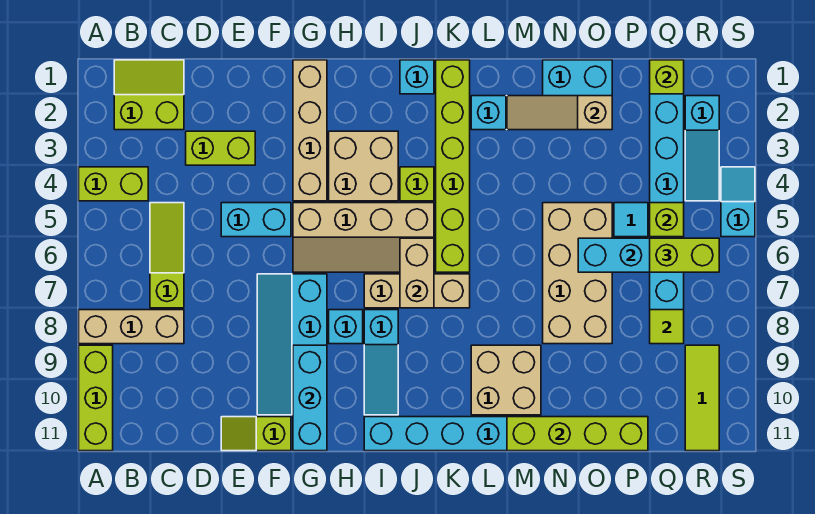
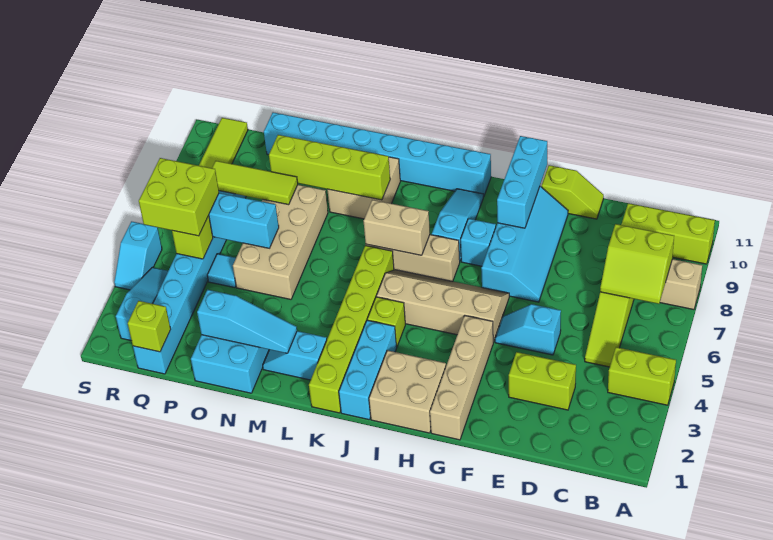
lime brick A9:A11 level 1 -> lime brick A10:C10 level 1
lime slope B1:C2 level 1 top 2 -> lime slope B7:C8 level 2 top 8
cyan brick E5:F5 level 1 -> cyan slope E5:F5 level 1 top E
tan brick H3:I4 level 1 -> tan brick H1:I2 level 1
cyan brick J1 level 1 -> cyan brick J1:J3 level 1
tan brick J6:J7 level 2 -> tan brick J7:K7 level 2
tan slope M2:O2 level 2 top O -> cyan slope M2:O2 level 2 top O
lime brick M11:P11 level 2 -> lime brick L9:O9 level 2
lime brick Q6:R6 level 3 -> lime brick Q5:R6 level 3
lime tile Q8 level 2 -> lime tile O8:Q8 level 2

